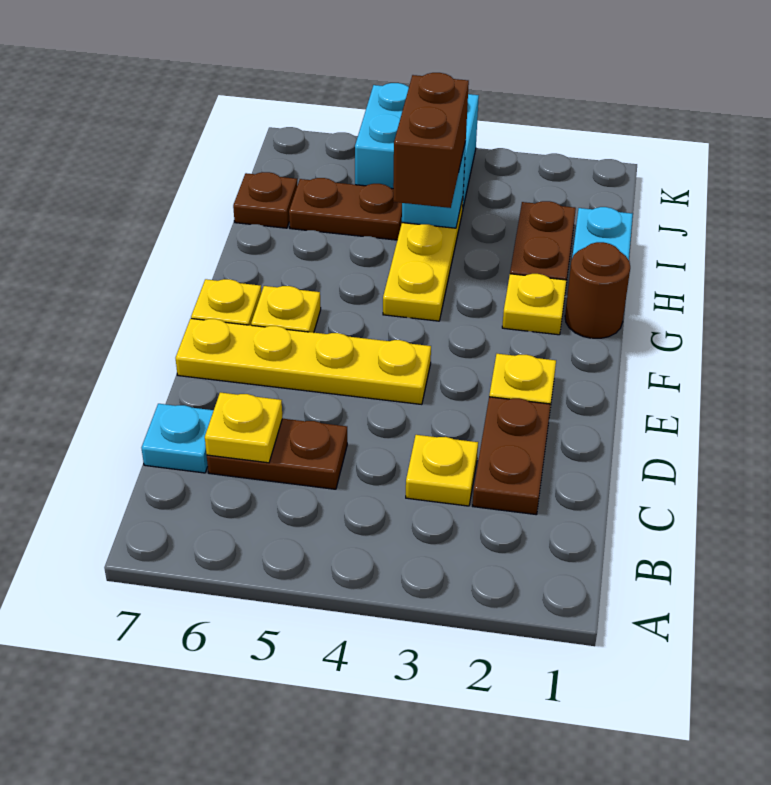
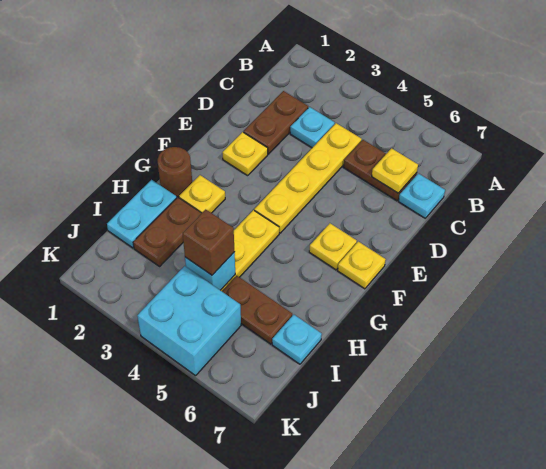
yellow plate C3 level 1 -> cyan plate C3 level 1
yellow plate E4:E7 level 1 -> yellow plate C4:F4 level 1
brown brick H4:I4 level 3 -> brown brick I4 level 3
brown plate I7 level 1 -> cyan plate I7 level 1

